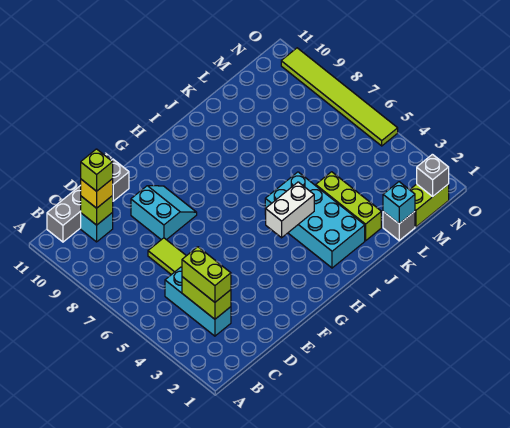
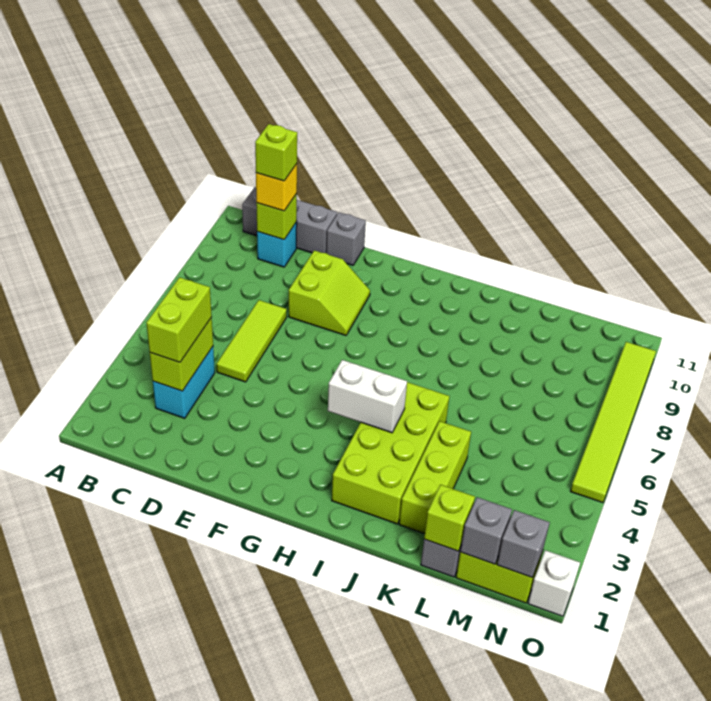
cyan brick C3:C5 level 1 -> cyan brick C3:C4 level 1
cyan slope E8:F9 level 1 top E -> lime slope E8:F9 level 1 top E
cyan brick I2:J5 level 1 -> lime brick I2:J5 level 1
cyan brick L1 level 2 -> lime brick L1 level 2
none -> grey brick M1 level 2
none -> white brick O1 level 1

